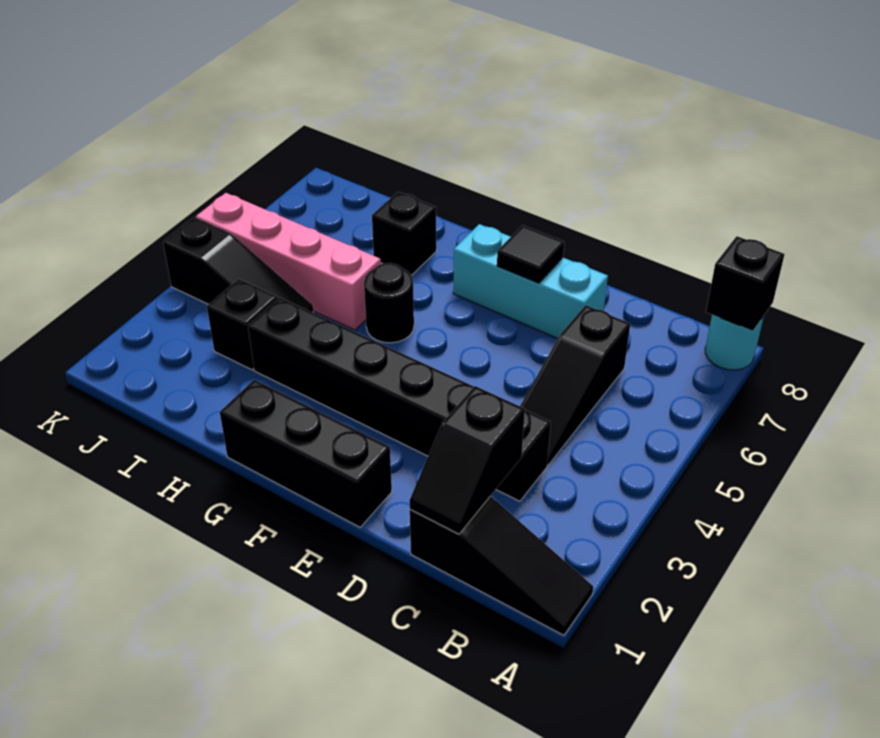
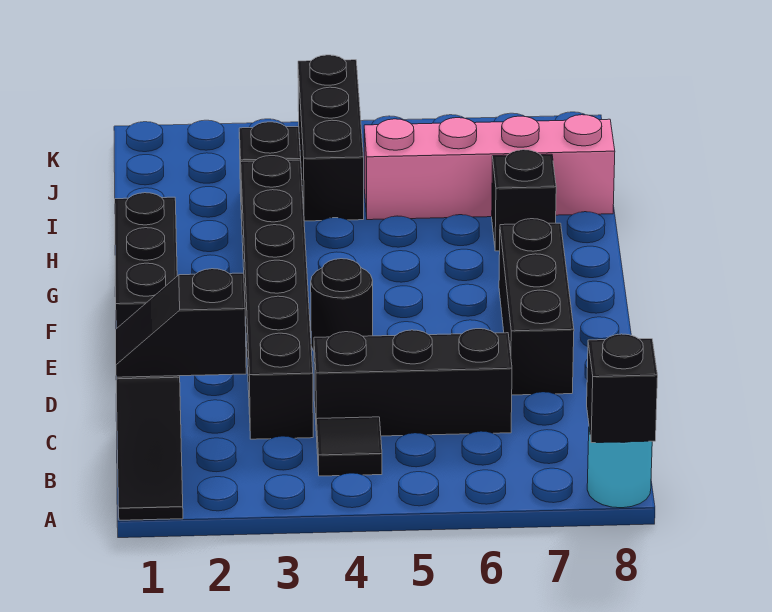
black slope C4:C6 level 1 top 6 -> black brick C4:C6 level 1
cyan brick D7:F7 level 1 -> black brick D7:F7 level 1
black tile E7 level 2 -> black tile B4 level 1
black round brick G5 level 1 -> black round brick E4 level 1
pink brick H5:K5 level 1 -> pink brick I5:I8 level 1
black slope I4:K4 level 1 top K -> black brick I4:K4 level 1

